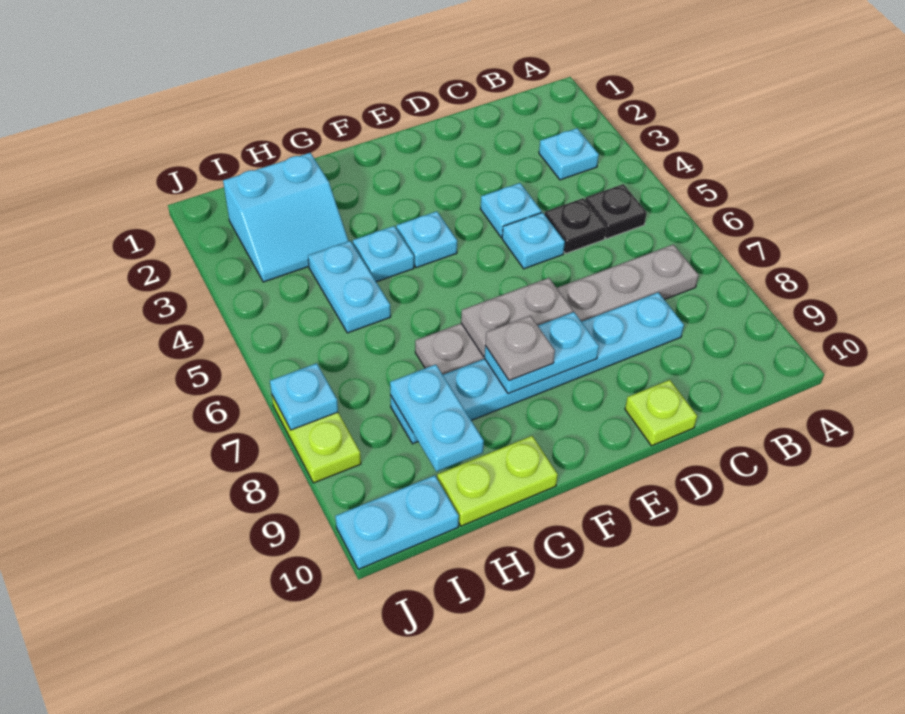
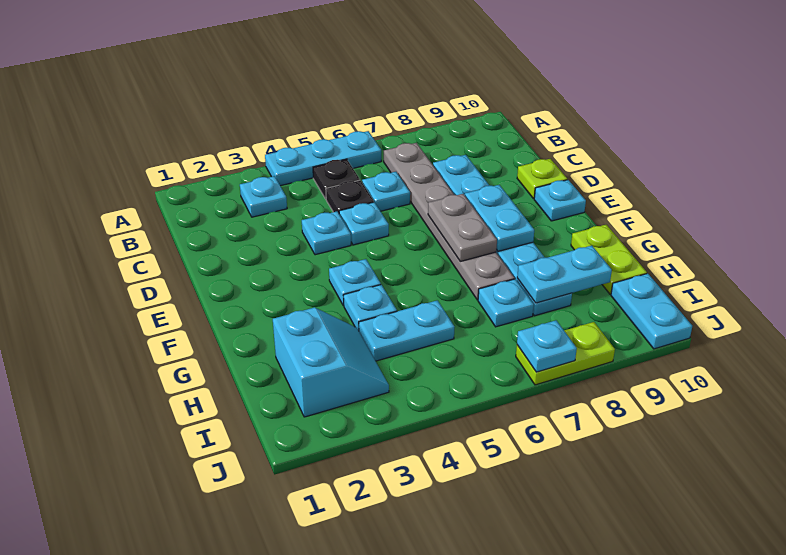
none -> cyan plate A4:A6 level 1
none -> cyan plate C6 level 1
none -> cyan plate E10 level 1
grey plate F8 level 3 -> none
none -> cyan plate H7 level 1

